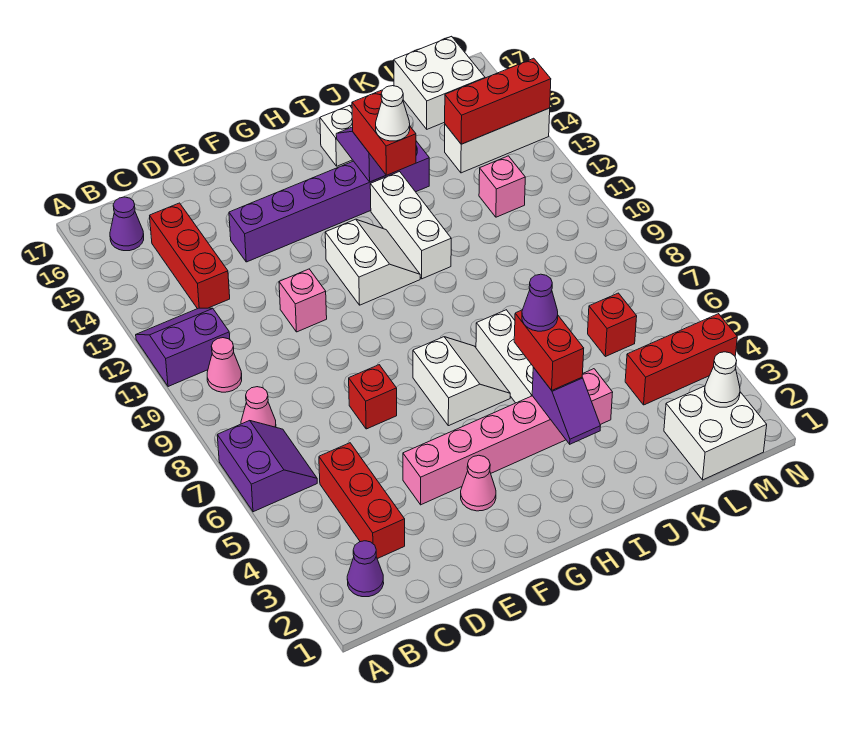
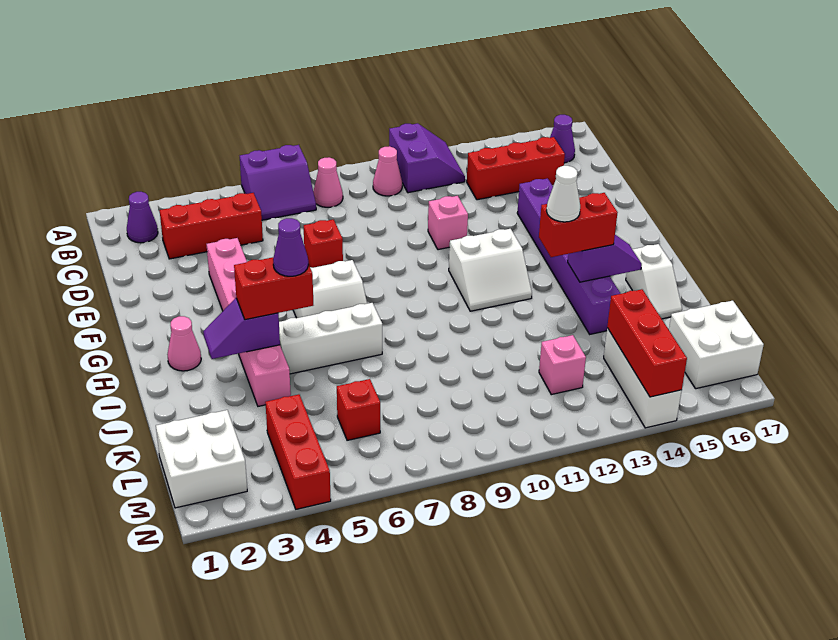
pink cone F3 level 1 -> pink cone H2 level 1
white brick I11:I13 level 1 -> none
white cone M2 level 2 -> none

